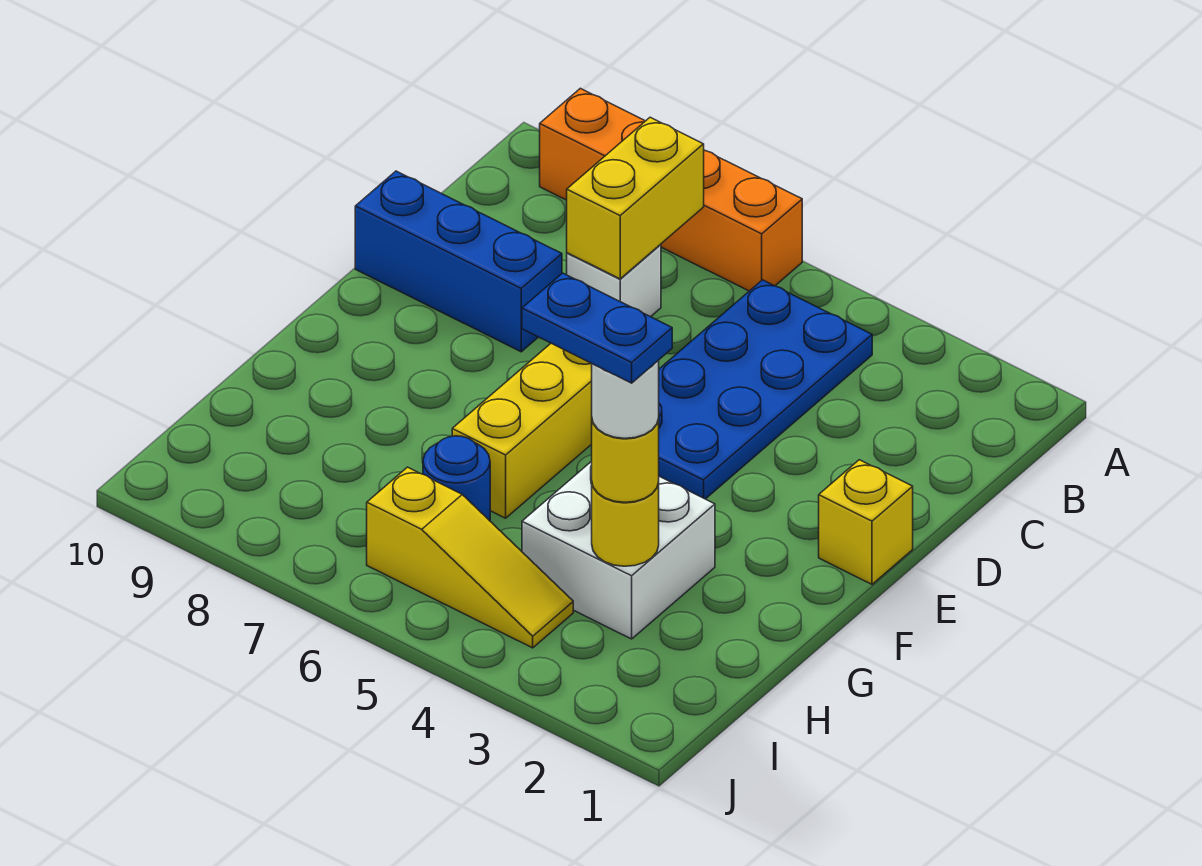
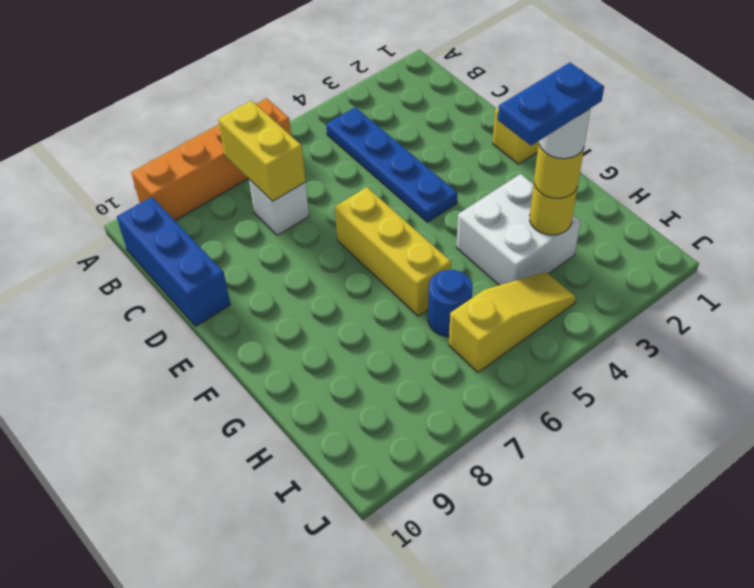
blue plate B4:E5 level 1 -> blue plate B4:E4 level 1
blue brick D8:D10 level 1 -> blue brick B10:D10 level 1

